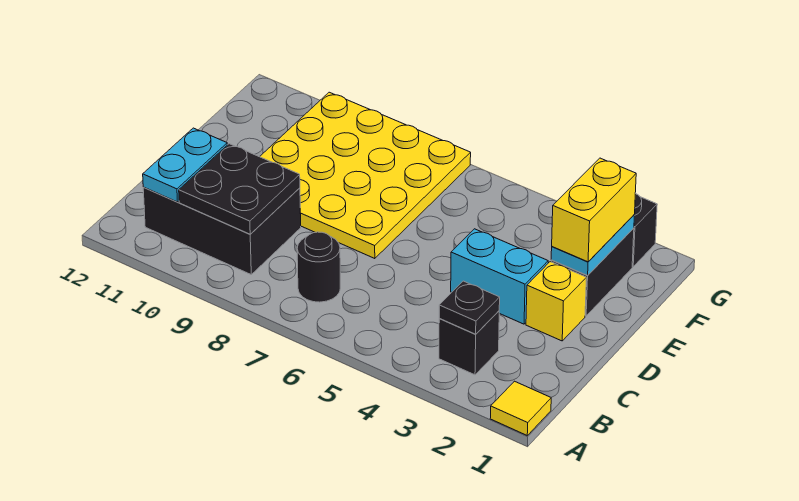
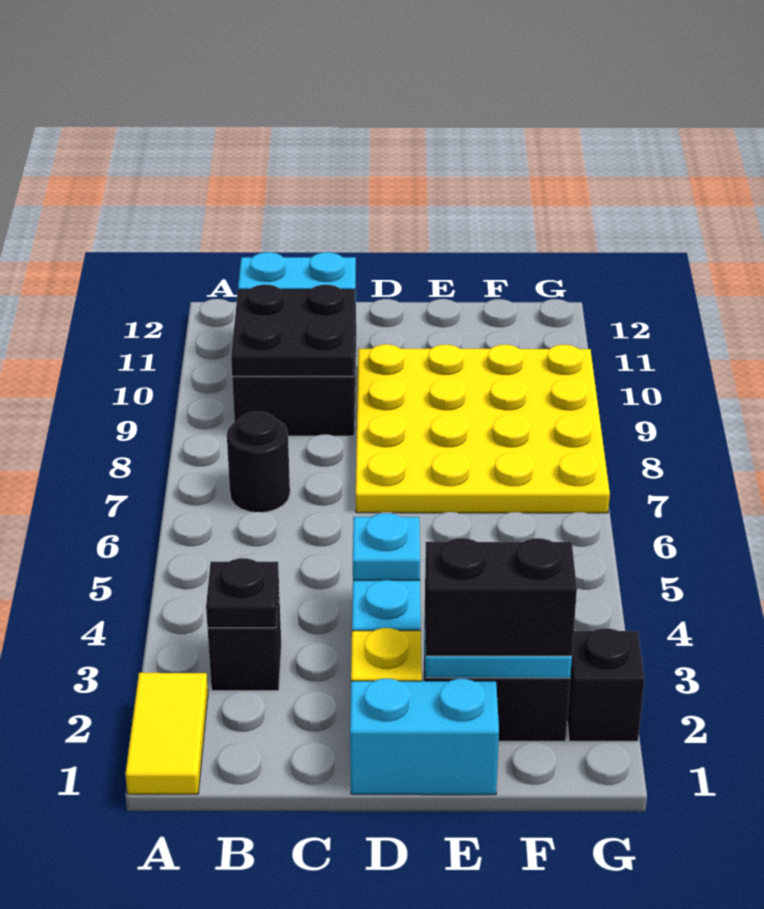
yellow tile A1 level 1 -> yellow tile A1:A2 level 1
none -> cyan brick D1:E1 level 1
none -> cyan plate D4 level 2
yellow brick E2:F2 level 3 -> black brick E2:F2 level 3

